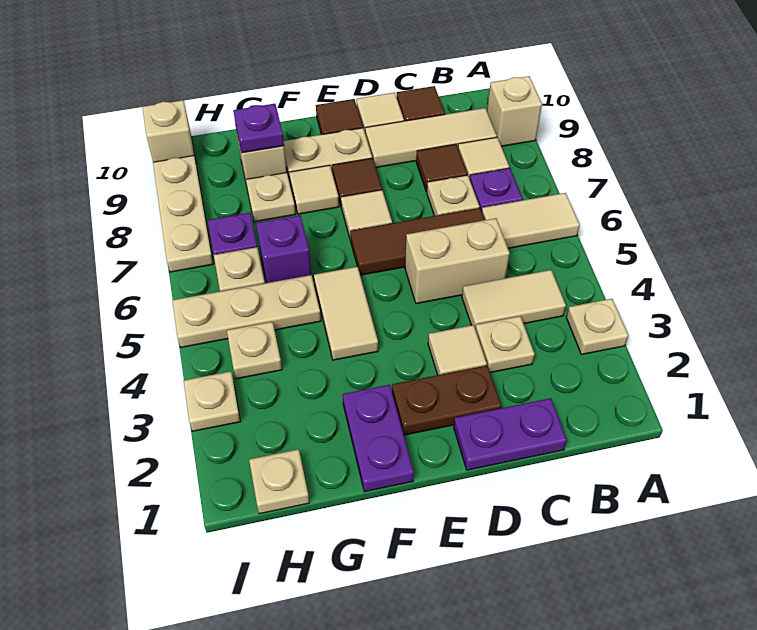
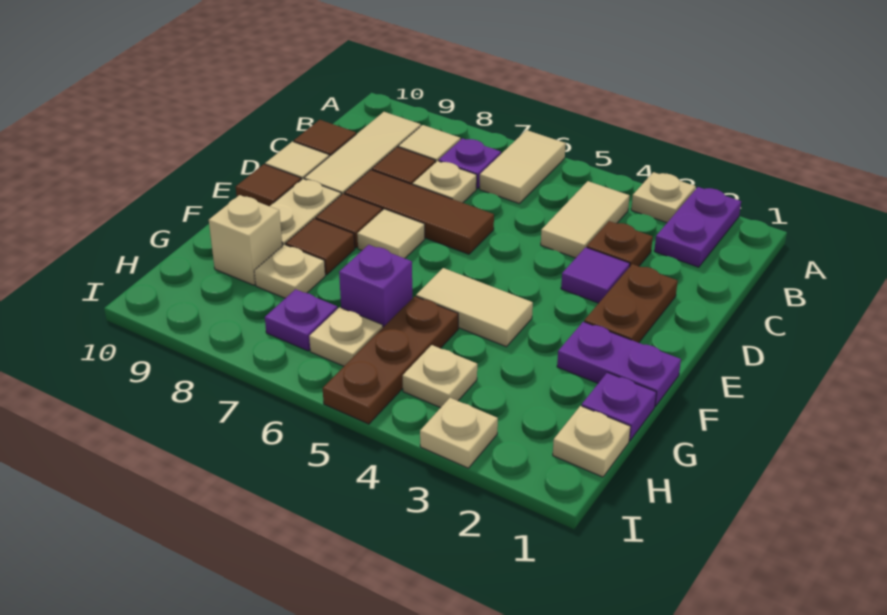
tan brick A9 level 1 -> none
purple plate C1:D1 level 1 -> purple plate A2:B2 level 1
tan plate C3 level 1 -> brown plate C3 level 1
tan brick C5:D5 level 1 -> none
brown tile C6:E6 level 1 -> brown tile D6:D8 level 1
tan tile D3 level 1 -> purple tile D3 level 1
tan tile F8 level 1 -> brown tile F8 level 1
tan plate G5:I5 level 1 -> brown plate G5:I5 level 1
purple plate G9 level 2 -> purple plate G1 level 1
tan plate I7:I9 level 1 -> none
tan brick I10 level 1 -> none

